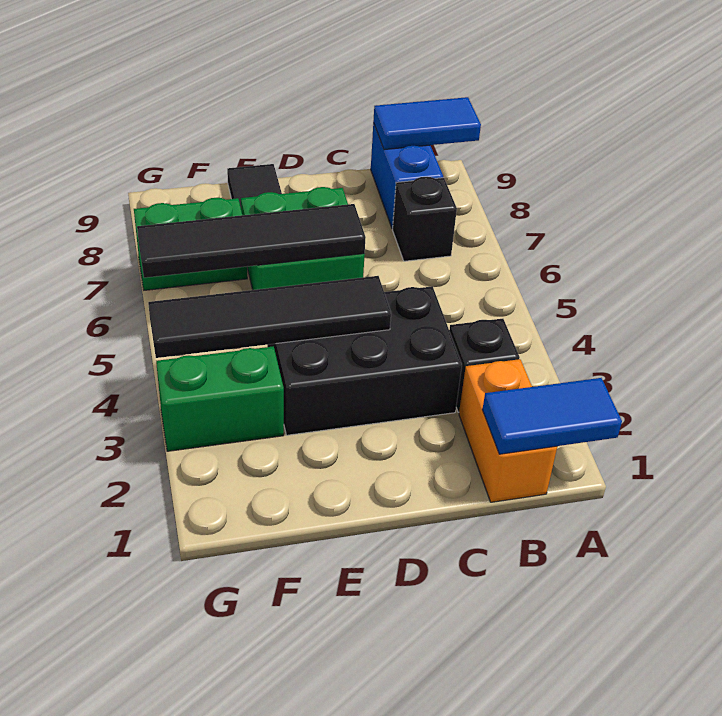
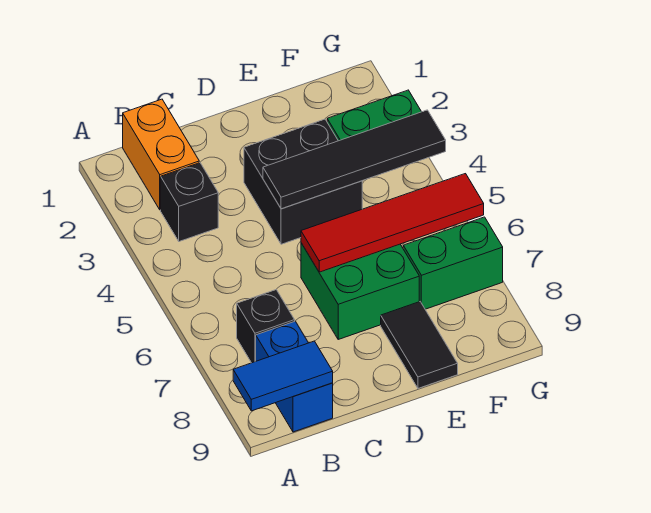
blue tile A1:B1 level 2 -> none
black brick C3:E4 level 1 -> black brick D3:E4 level 1
black tile D6:G6 level 2 -> red tile D6:G6 level 2

